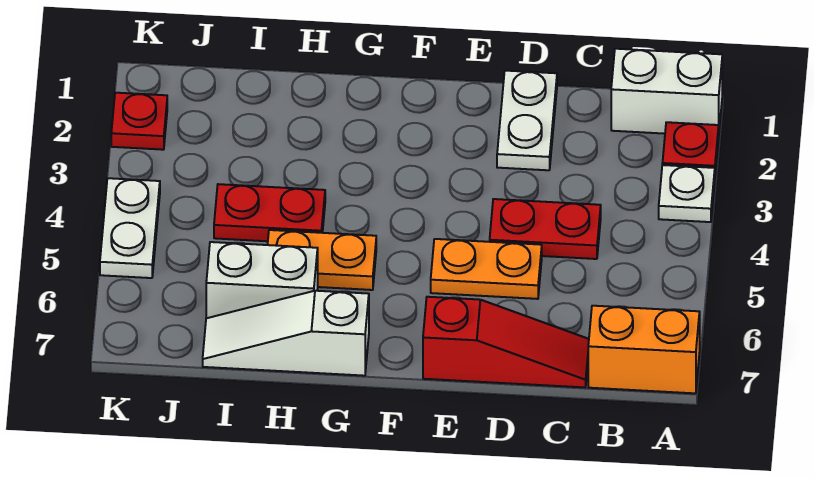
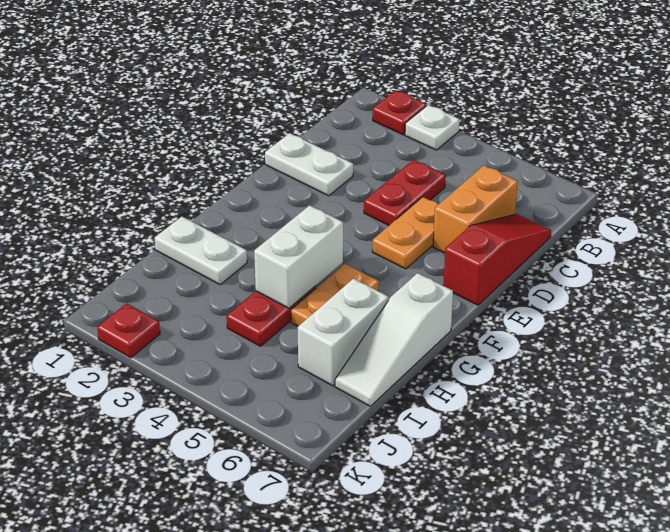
white brick A1:B1 level 1 -> white brick G4:H4 level 2
orange brick A7:B7 level 1 -> orange brick C6:D6 level 1
white plate K4:K5 level 1 -> white plate H1:H2 level 1

